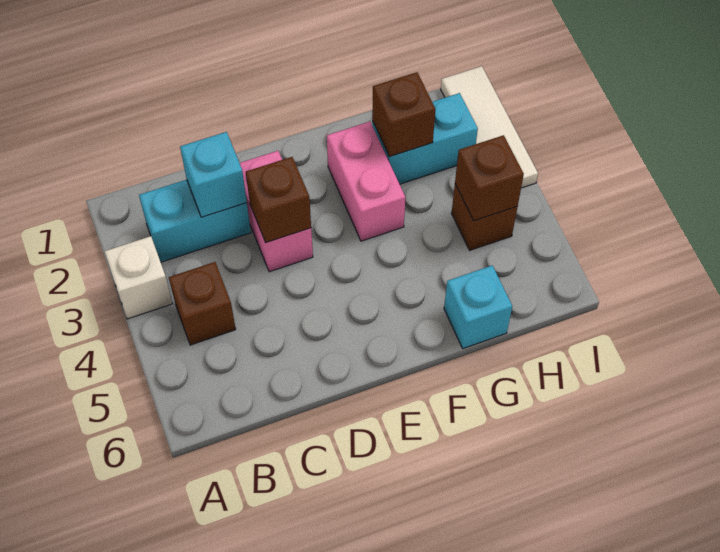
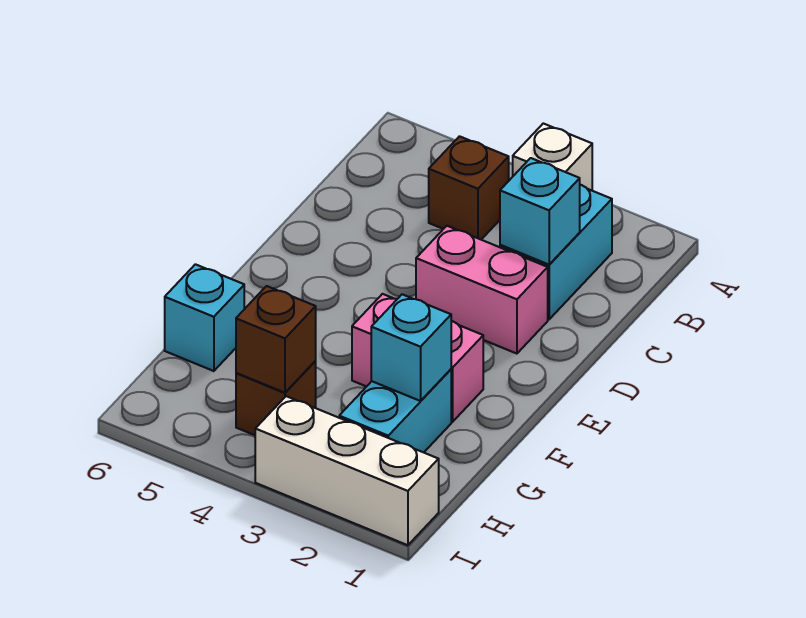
brown brick D3 level 2 -> none
brown brick G2 level 2 -> cyan brick G2 level 2
white tile I1:I3 level 1 -> white brick I1:I3 level 1

